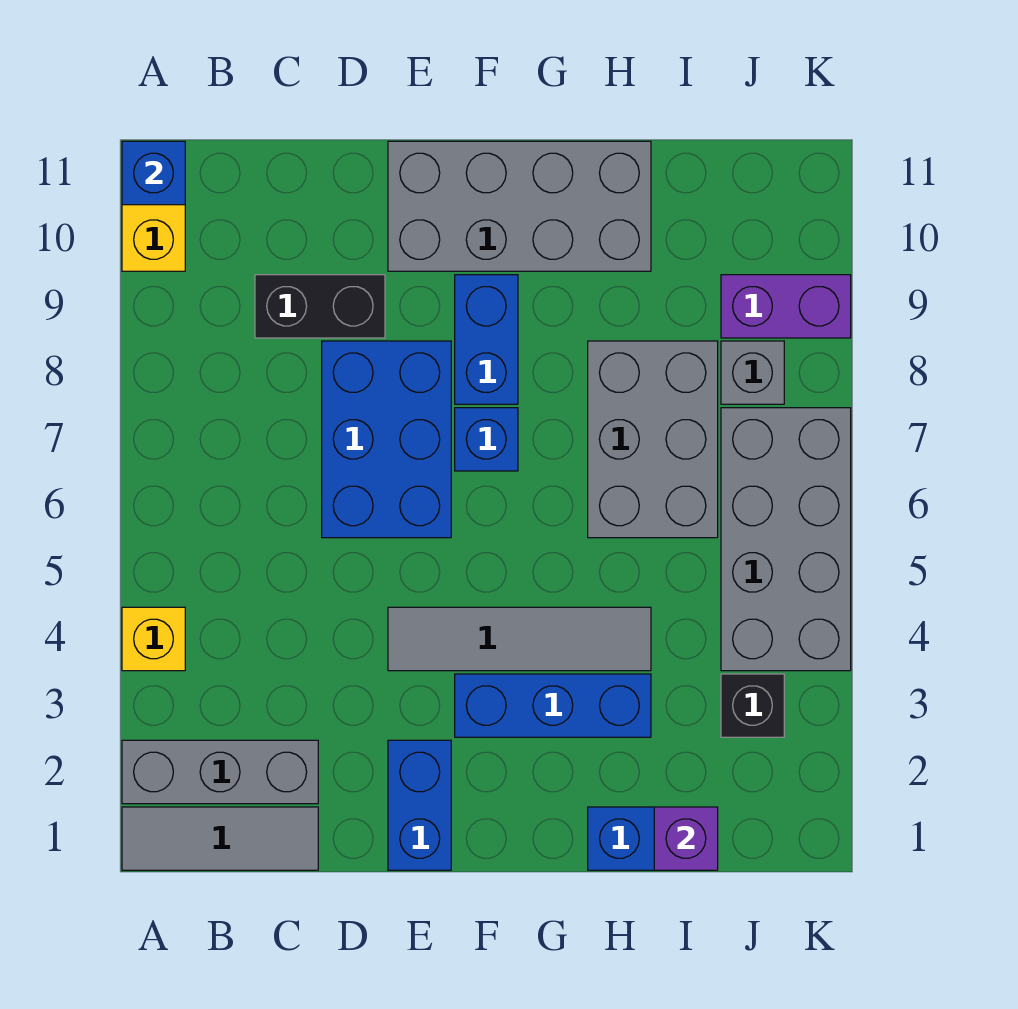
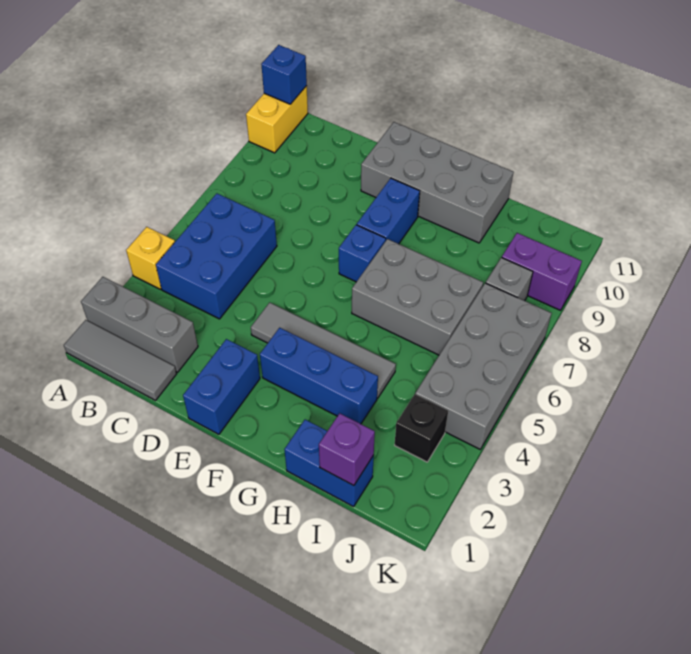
black brick C9:D9 level 1 -> none
blue brick D6:E8 level 1 -> blue brick B4:C6 level 1
grey brick H6:I8 level 1 -> grey brick G6:I7 level 1

